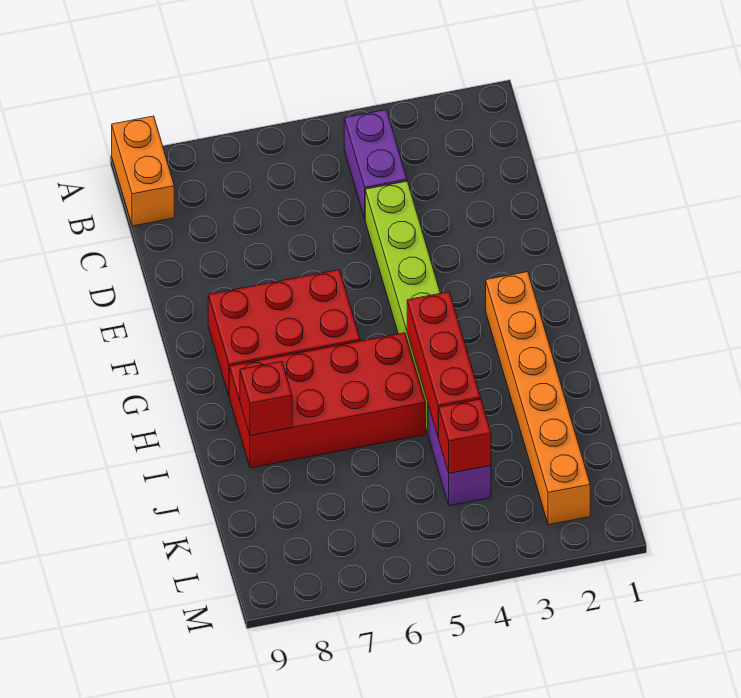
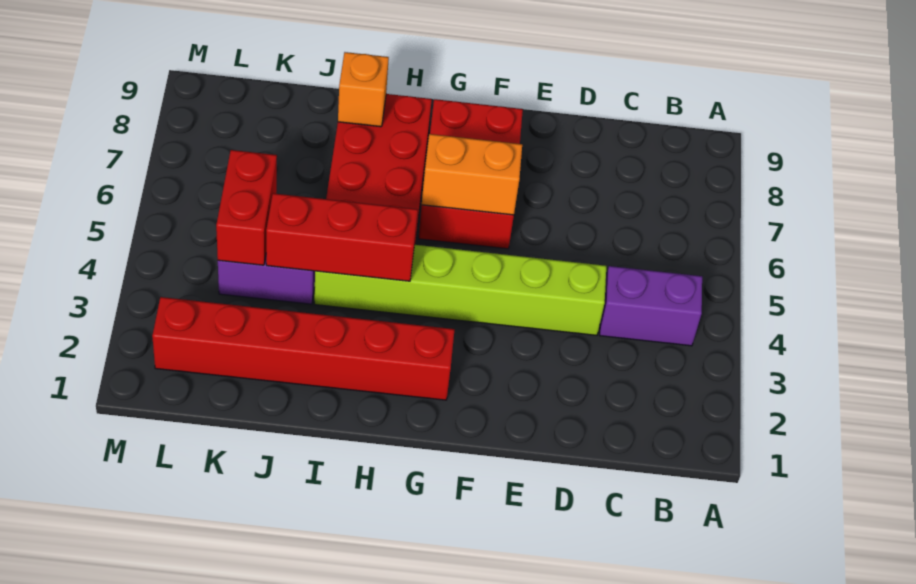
orange brick A9:B9 level 1 -> orange brick F6:G6 level 2
orange brick G2:L2 level 1 -> red brick G2:L2 level 1
red brick I8 level 2 -> orange brick I8 level 2
red brick K4 level 2 -> red brick K4:K5 level 2

